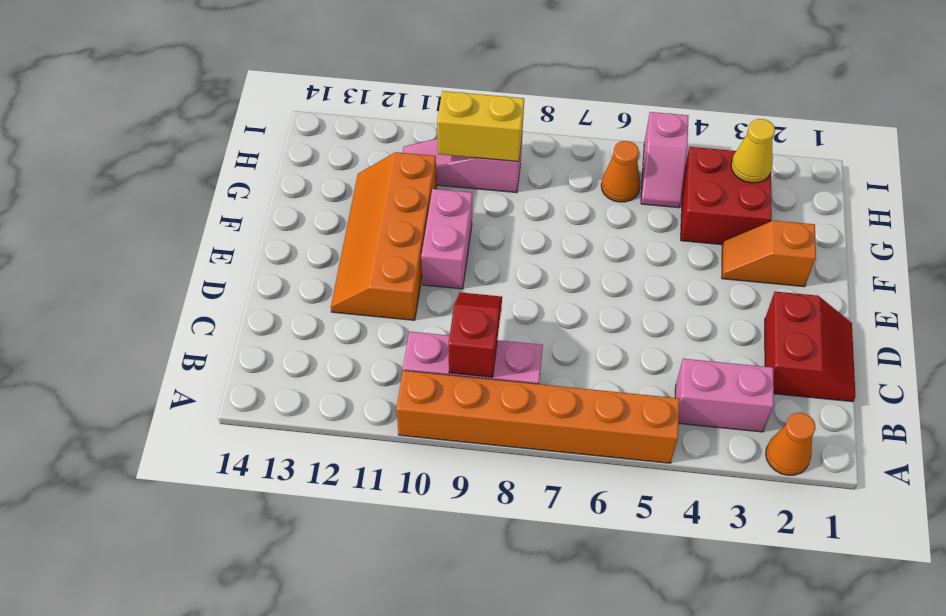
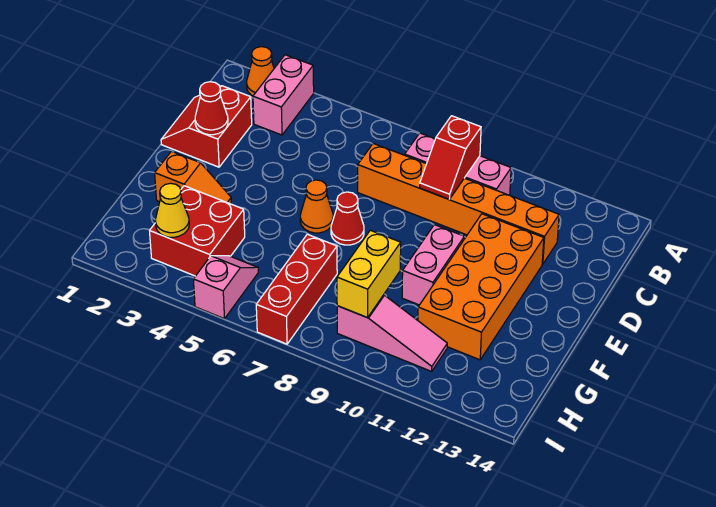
orange brick A5:A10 level 1 -> orange brick C7:C12 level 1
pink brick B3:B4 level 1 -> pink brick A3:B3 level 1
none -> red cone D2 level 2
orange slope D11:G12 level 1 top 11 -> orange brick D11:G12 level 1
none -> red cone E7 level 1
none -> red brick G7:I7 level 1
orange cone H6 level 1 -> orange cone E6 level 1
yellow brick H9:H10 level 2 -> yellow brick G9:H9 level 2

